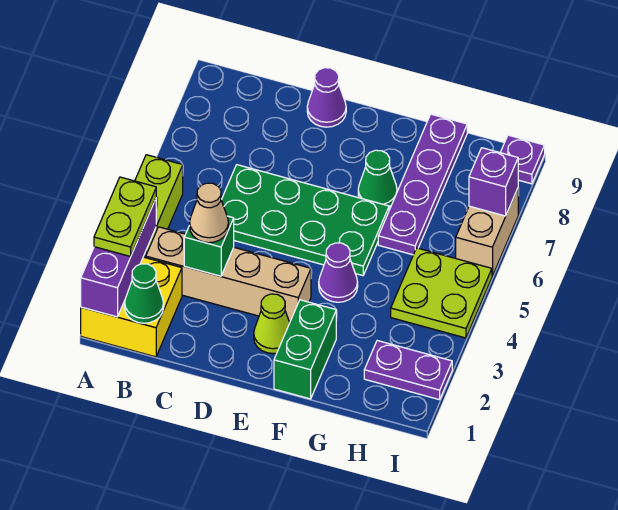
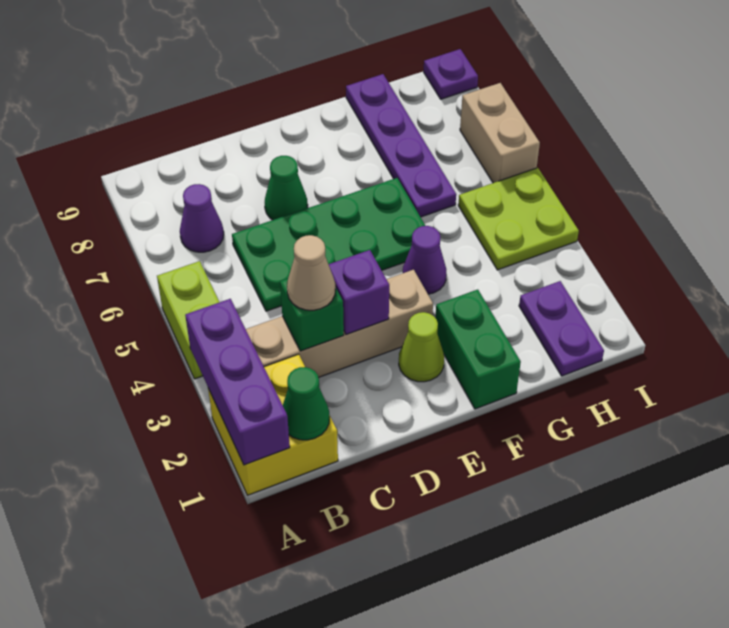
lime plate A2:A3 level 3 -> none
purple cone D9 level 1 -> purple cone B7 level 1
green cone F7 level 1 -> green cone D7 level 1
purple plate H2:I2 level 1 -> purple plate H1:H2 level 1
purple brick I7 level 2 -> purple brick D3 level 2

